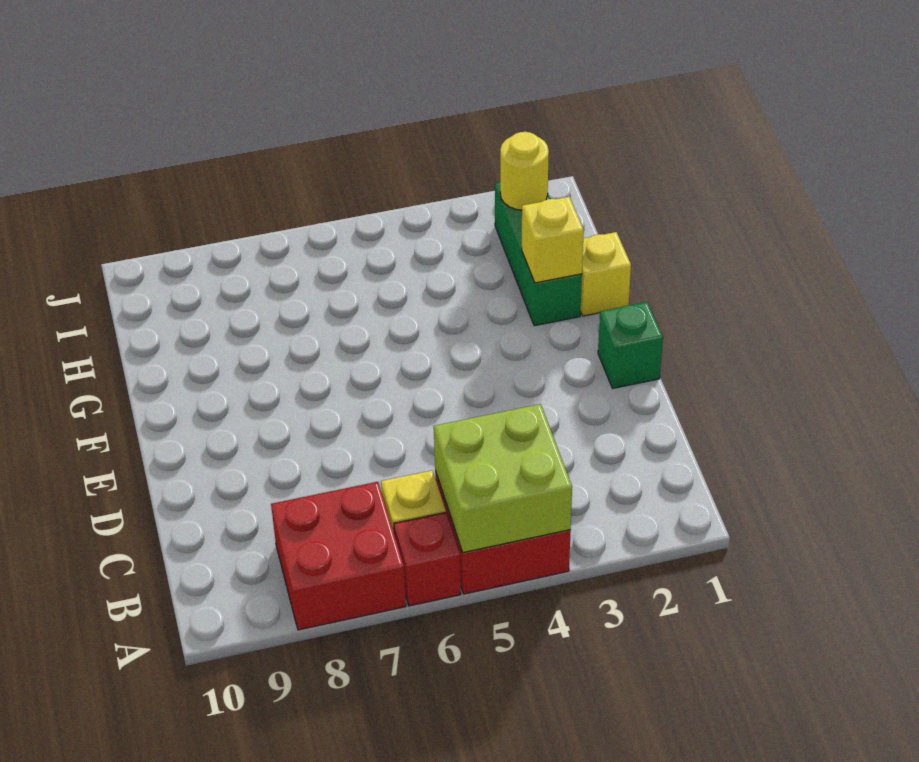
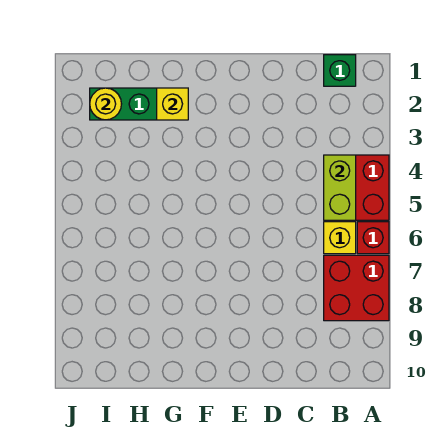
lime brick A4:B5 level 2 -> lime brick B4:B5 level 2
green brick E1 level 1 -> green brick B1 level 1
yellow brick G1 level 1 -> none

